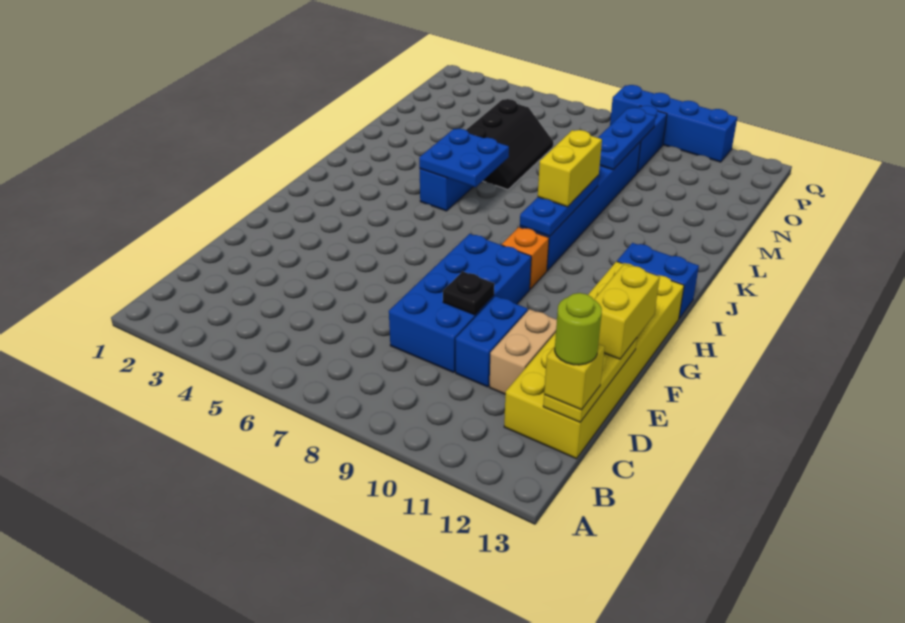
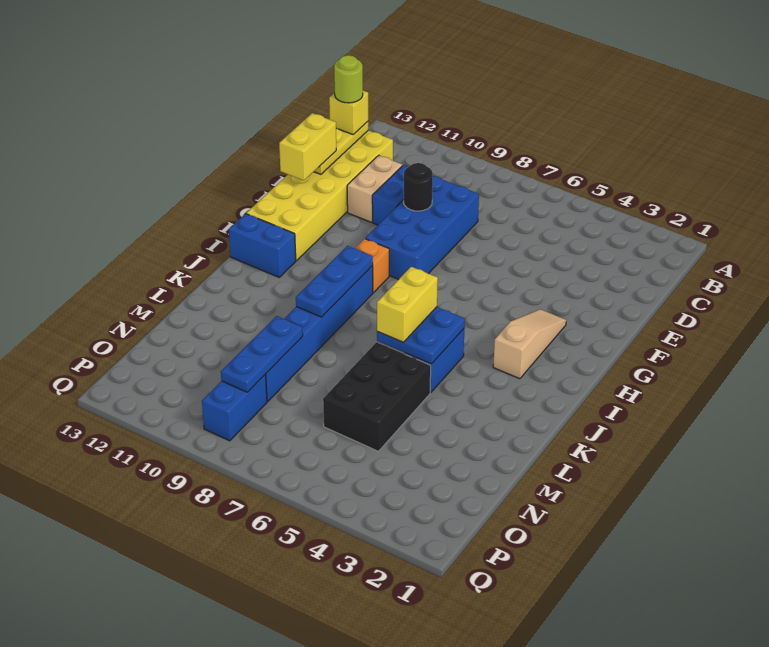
black plate E9 level 2 -> black round brick E9 level 2
none -> tan slope G3:I3 level 1 top I
yellow brick J9:K9 level 3 -> yellow brick J6:K6 level 3
black slope L5:N6 level 1 top 5 -> black brick L5:N6 level 1
blue brick Q8:Q11 level 1 -> none

